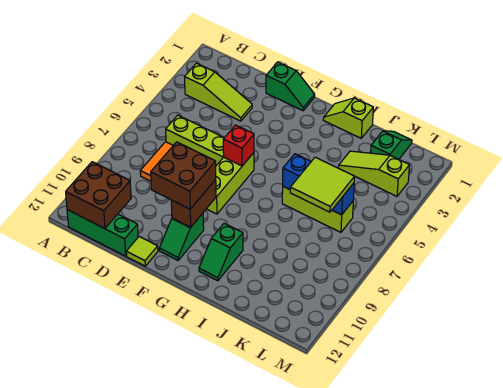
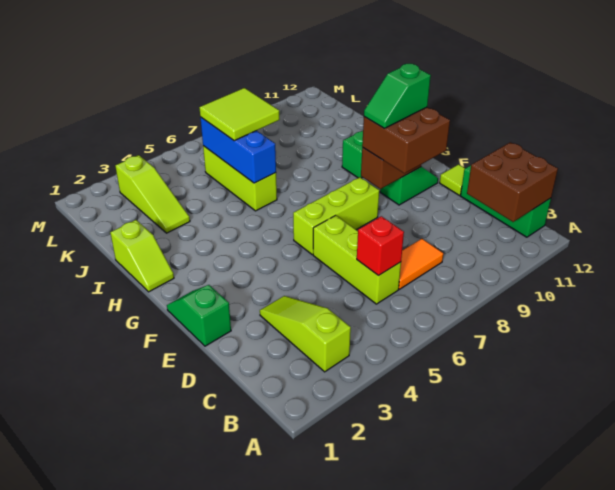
red brick F6 level 2 -> red brick C6 level 2
green slope K1:K2 level 1 top 2 -> green slope F9:F10 level 4 top 10

